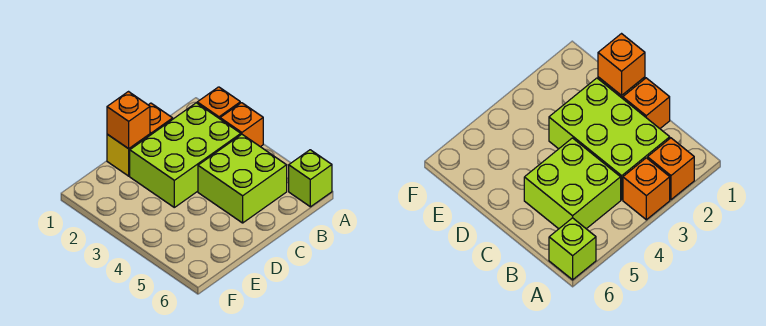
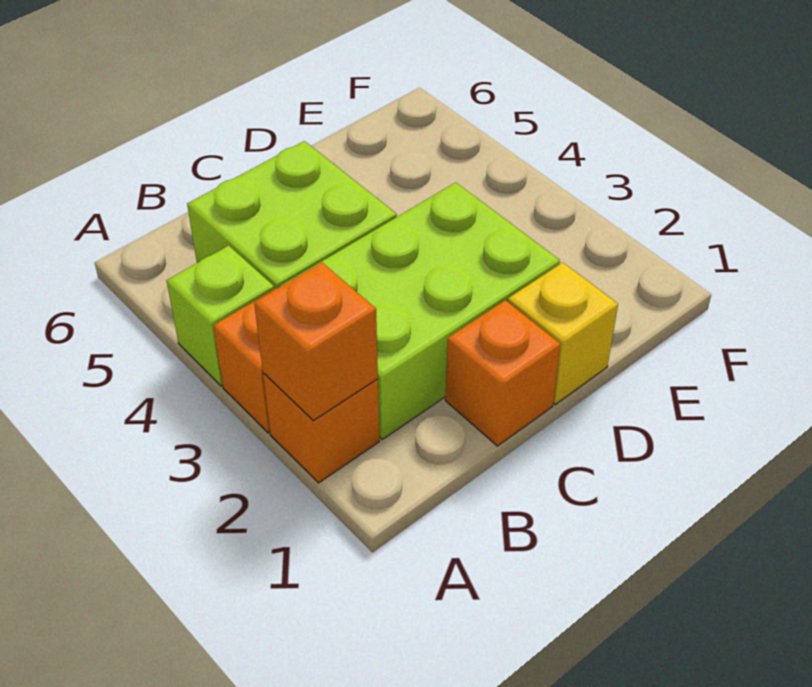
lime brick A6 level 1 -> lime brick A4 level 1
orange brick D1 level 2 -> orange brick A2 level 2

